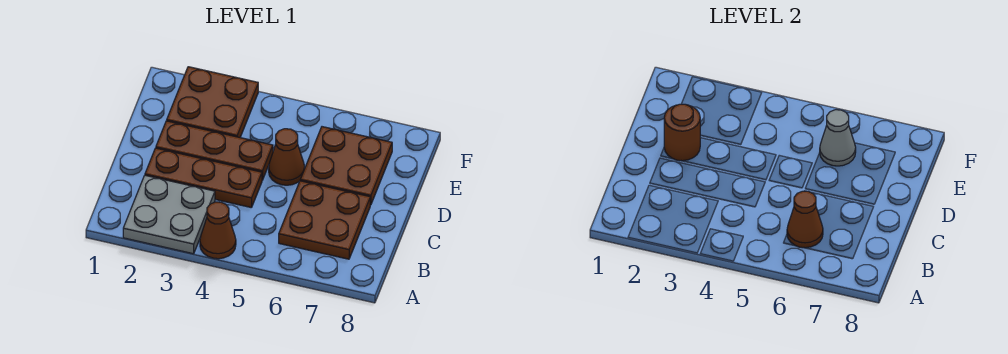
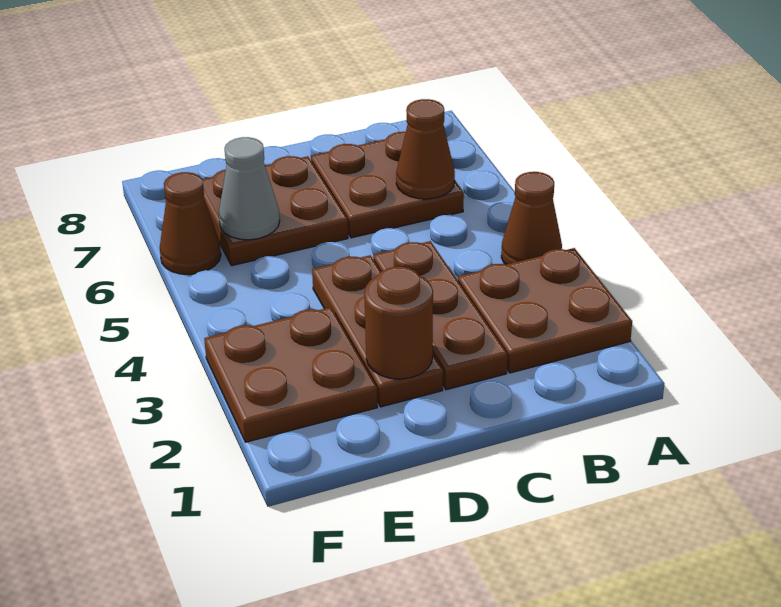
grey plate A2:B3 level 1 -> brown plate A2:B3 level 1
brown cone D5 level 1 -> brown cone F6 level 1

